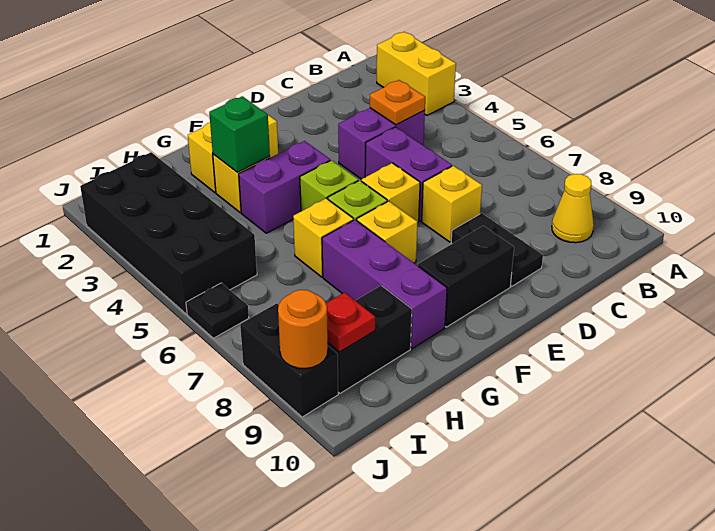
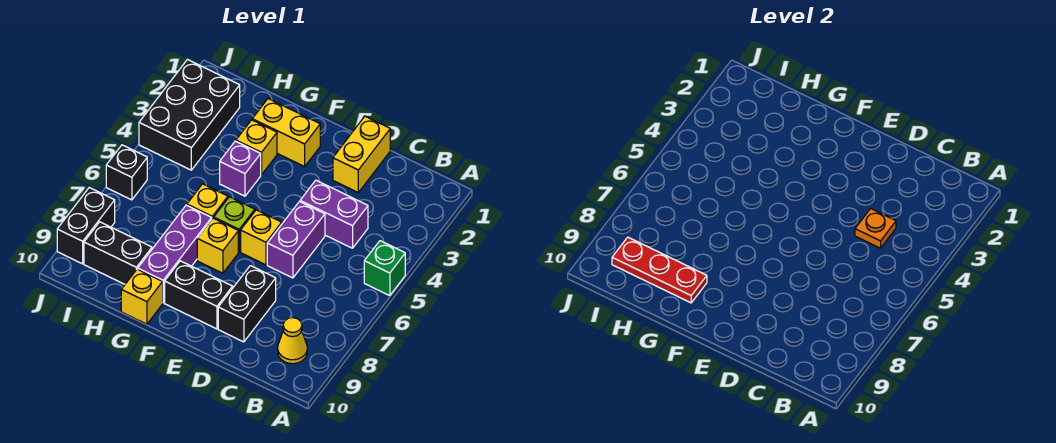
yellow brick A2:A3 level 1 -> yellow brick D1:D2 level 1
yellow brick D7 level 1 -> yellow brick G10 level 1
black plate D8:D9 level 1 -> black brick D8:D9 level 1
purple brick F4:G4 level 1 -> purple brick G4 level 1
lime brick F5 level 1 -> none
green brick G3 level 2 -> green brick A5 level 1
black brick I2:J5 level 1 -> black brick I2:J4 level 1
red plate I9 level 2 -> red plate G9:I9 level 2
black plate J6 level 1 -> black brick J6 level 1
orange round brick J9 level 2 -> none

